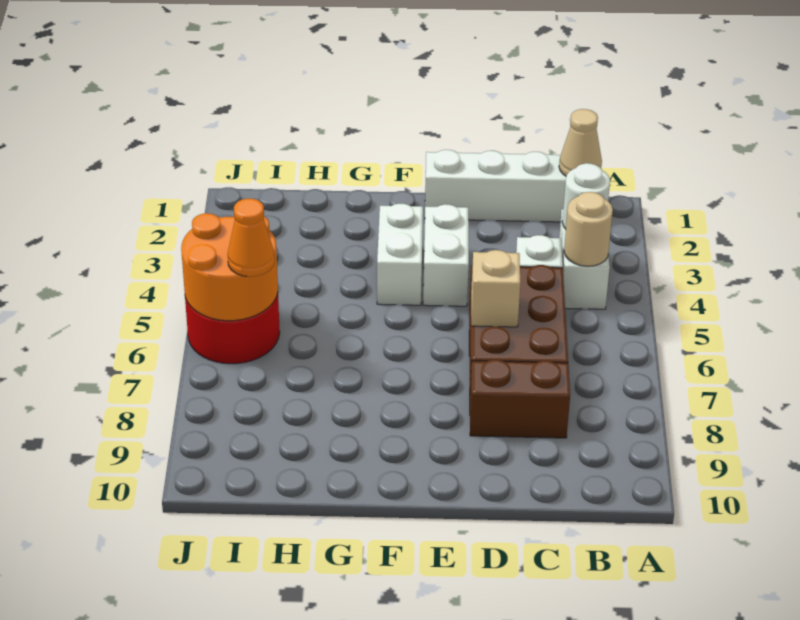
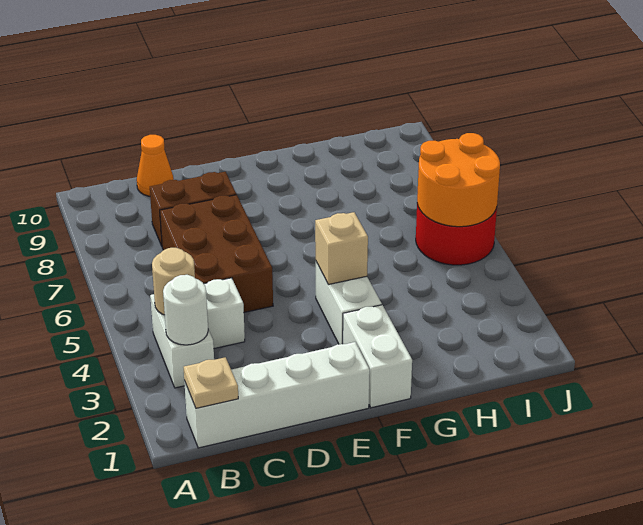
tan cone B1 level 2 -> tan plate B1 level 2
tan brick D6 level 2 -> tan brick F4 level 2
white brick E3:E4 level 1 -> white brick F1:F2 level 1
orange cone I6 level 3 -> orange cone C10 level 1

